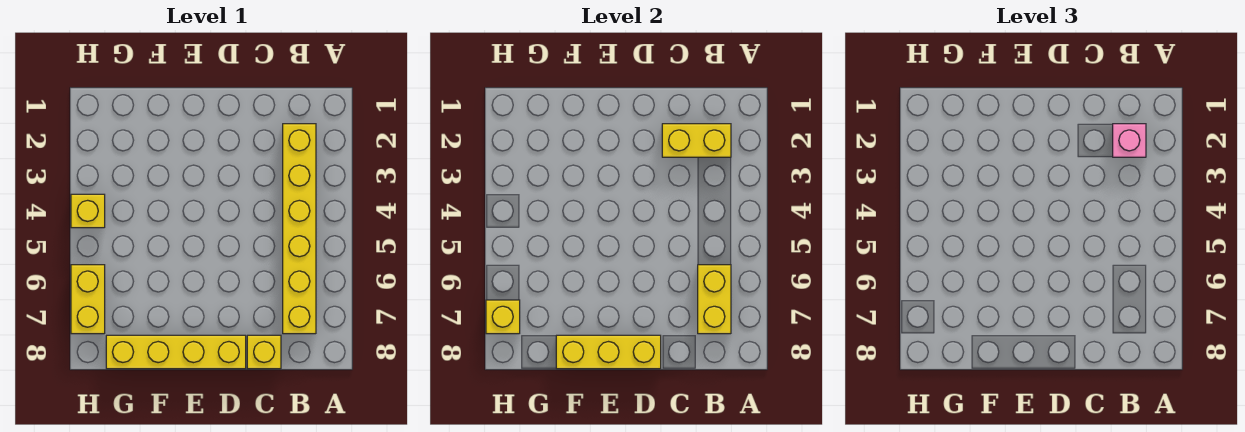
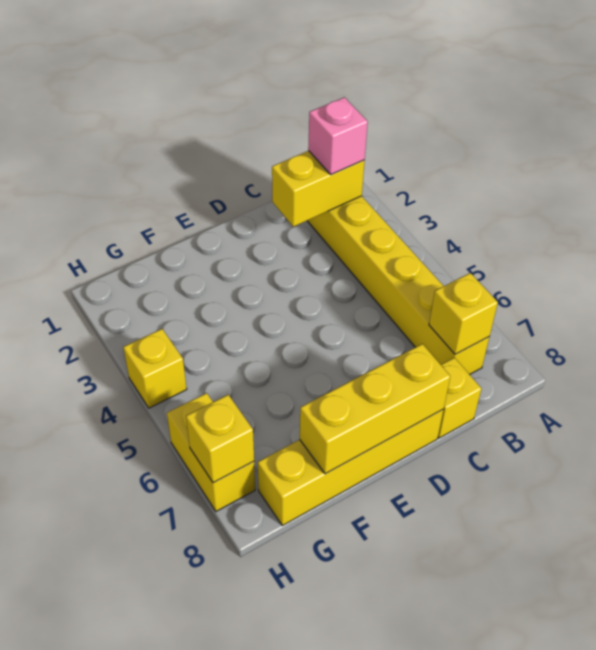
yellow brick B6:B7 level 2 -> yellow brick B7 level 2

